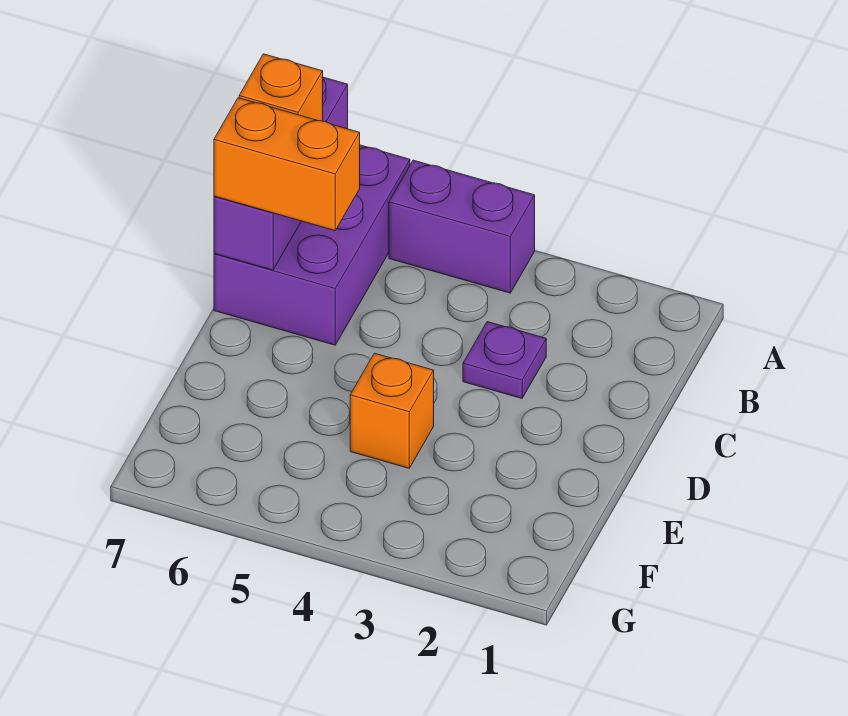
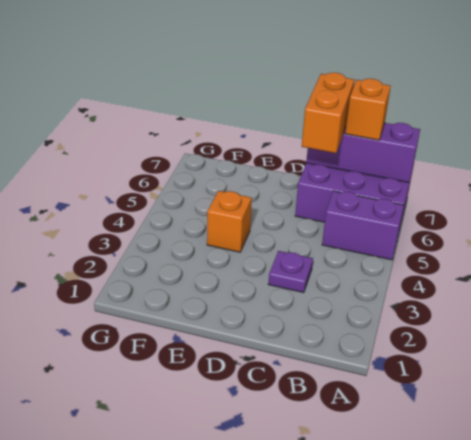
purple brick A4:A5 level 1 -> purple brick A5:B5 level 1

